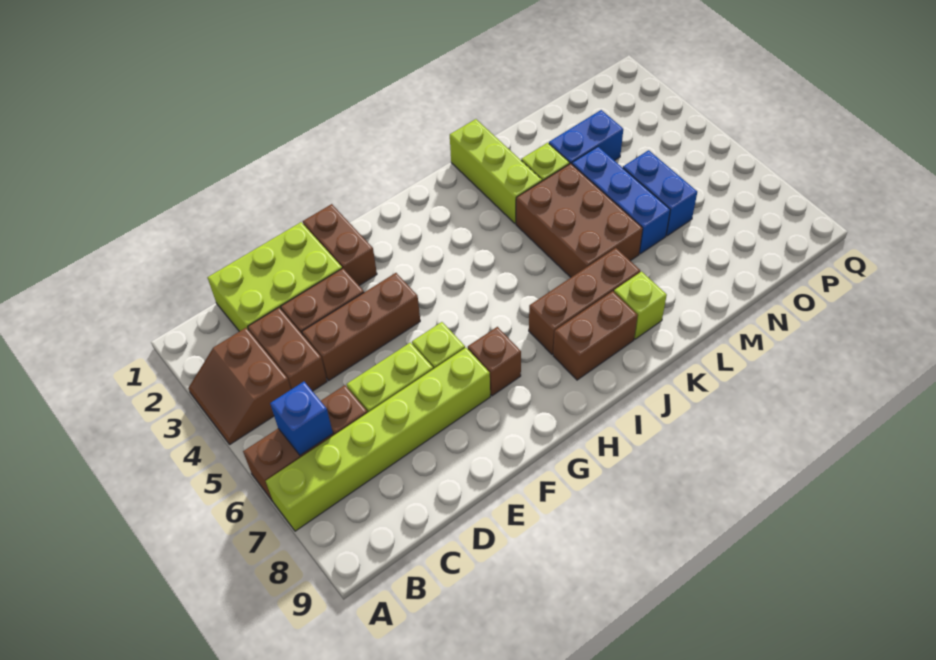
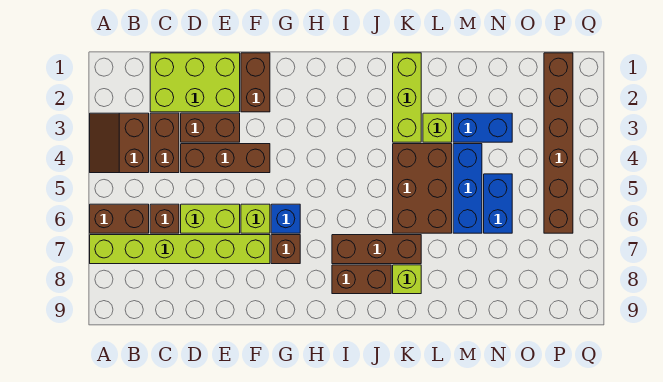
blue brick B6 level 2 -> blue brick G6 level 1
none -> brown brick P1:P6 level 1

